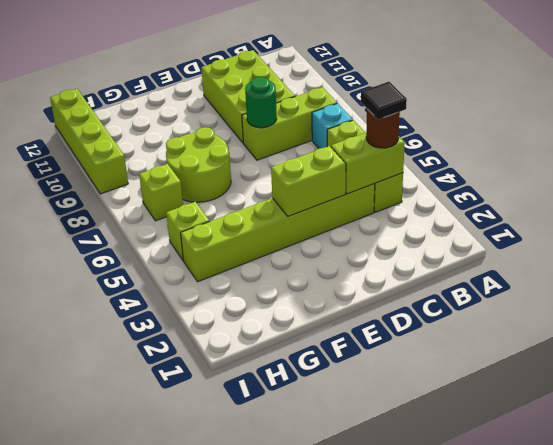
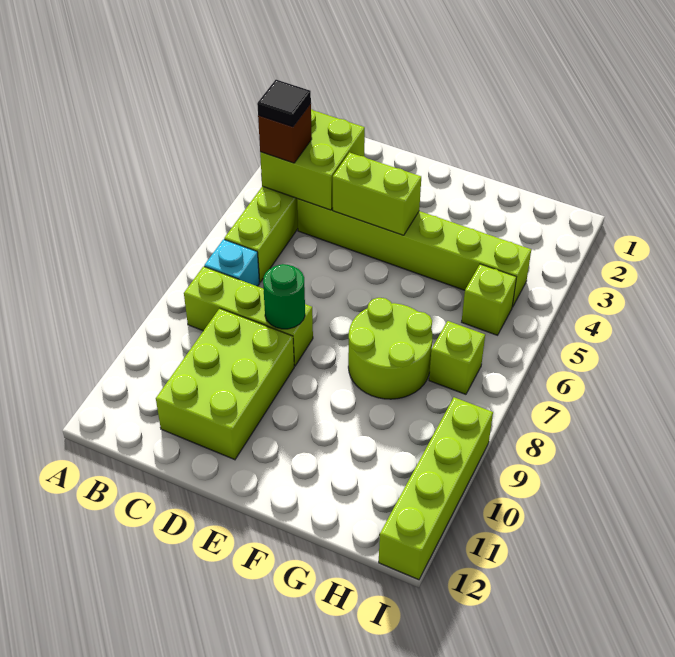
lime brick B4:C4 level 2 -> lime brick B3:C4 level 2
brown round brick B4 level 3 -> brown brick B4 level 3

